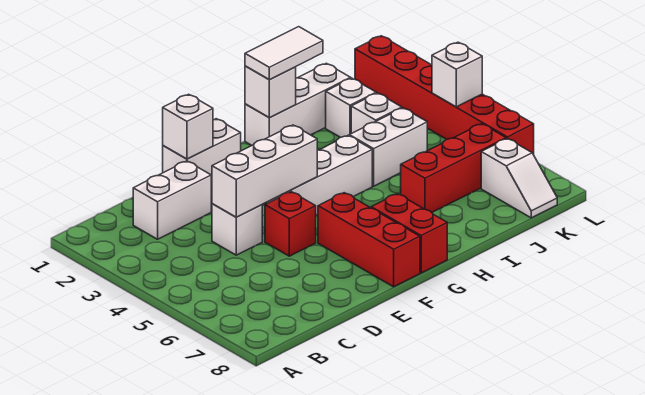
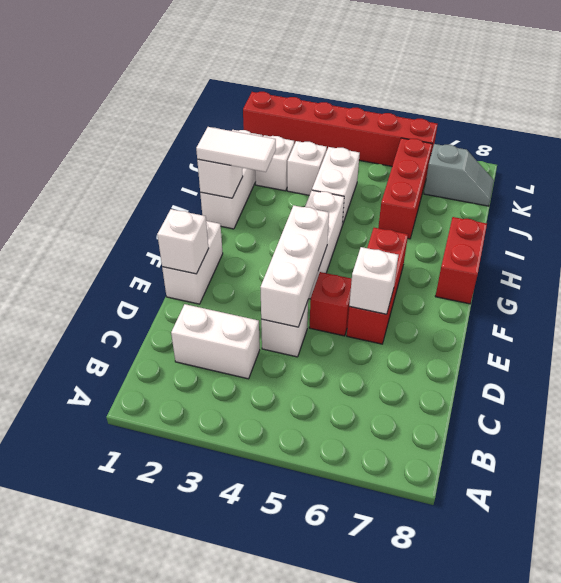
white brick C2:D2 level 1 -> white brick C2:C3 level 1
red brick F6:F8 level 1 -> red brick E6:G6 level 1
red brick G7:G8 level 1 -> red brick G8:H8 level 1
white tile H1:I1 level 3 -> white tile H1:H2 level 3
white slope K7:K8 level 1 top 7 -> grey slope K7:K8 level 1 top 7
white brick L4 level 2 -> white brick E6 level 2

